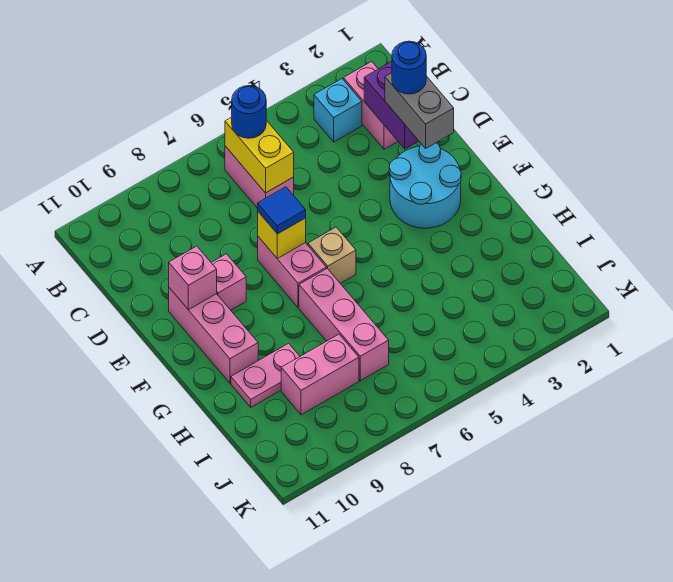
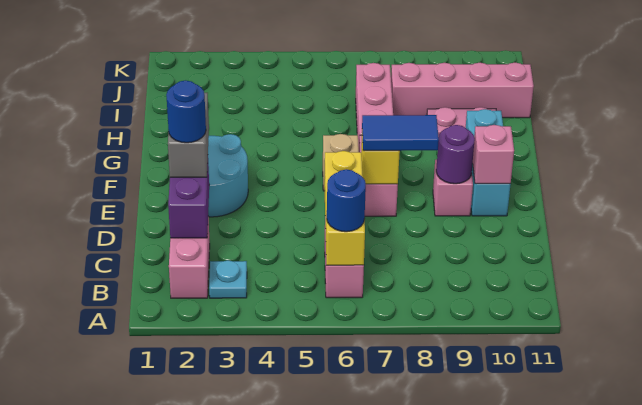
cyan brick B3 level 1 -> cyan plate B3 level 1
yellow brick B6:C6 level 2 -> yellow brick B6:D6 level 2
blue tile E7 level 3 -> blue tile E7:E8 level 3
none -> purple round brick E9 level 2
pink brick E10:G10 level 1 -> cyan brick E10:G10 level 1
pink brick I8:I9 level 1 -> pink brick I8:I11 level 1

